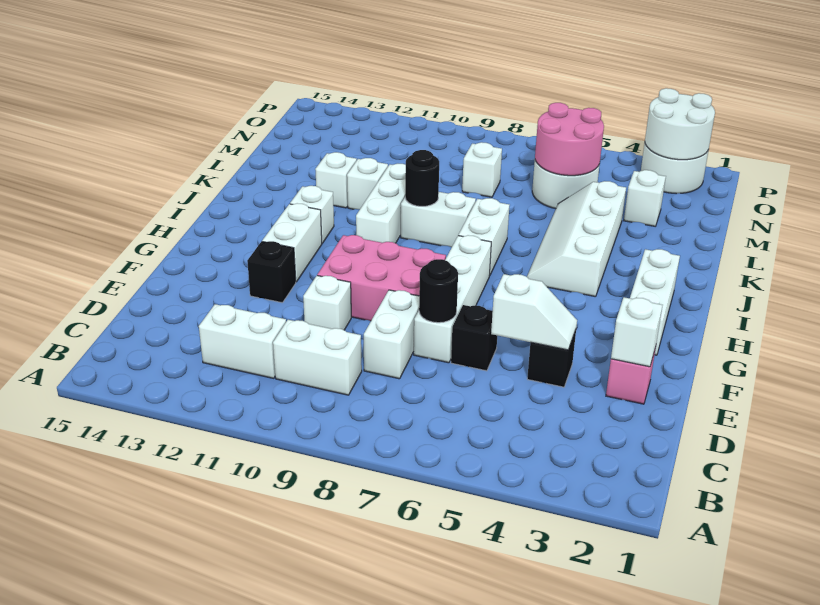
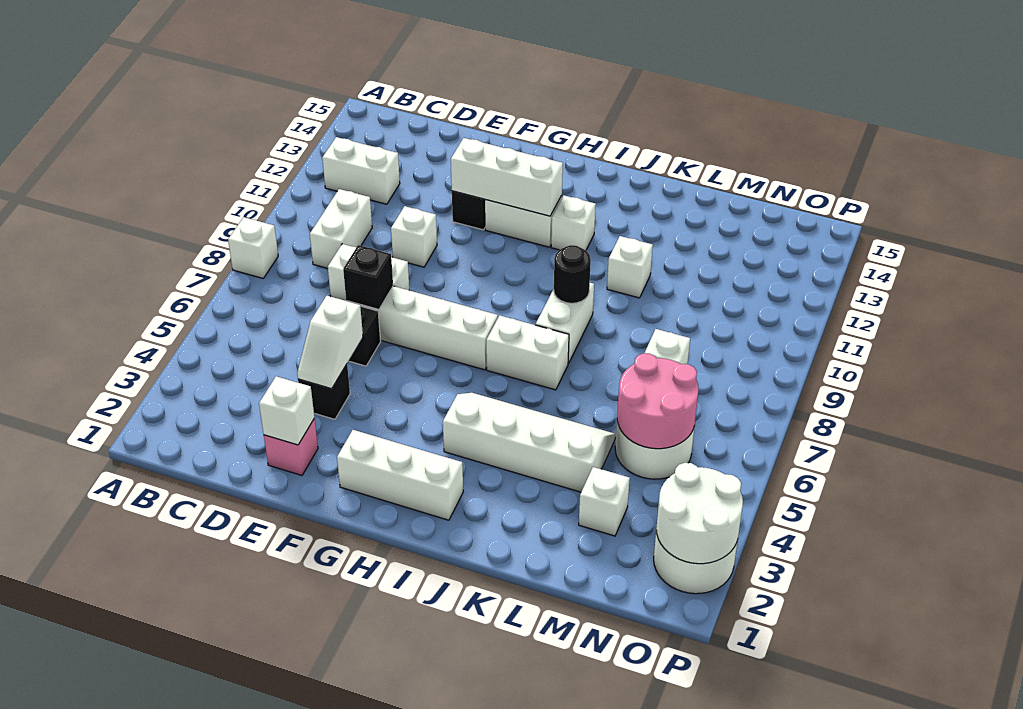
white brick C11:C12 level 1 -> white brick B12:C12 level 1
black round brick E7 level 2 -> black brick E7 level 2
pink brick F8:G10 level 1 -> none
white brick I10:K10 level 1 -> white brick F12:H12 level 2
white brick K12 level 1 -> white brick A8 level 1

